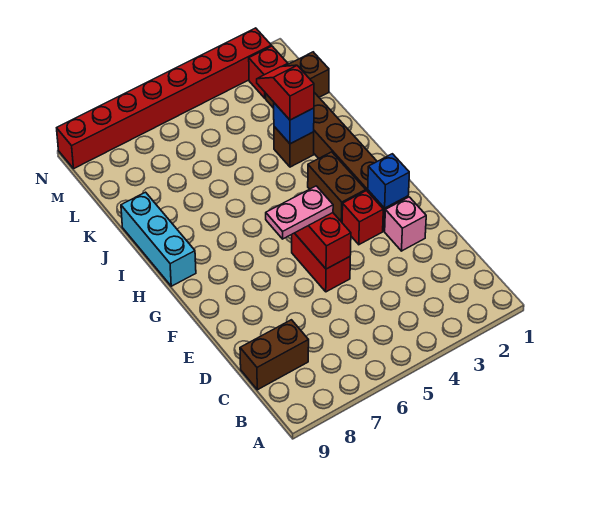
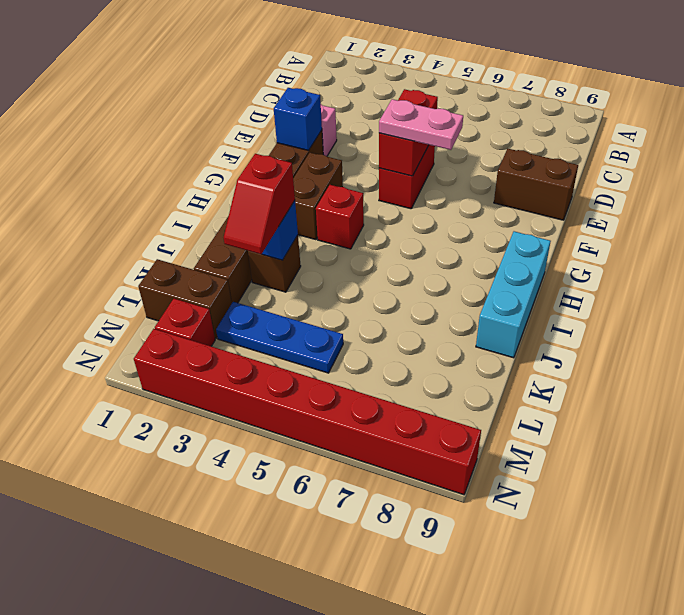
brown brick C8:C9 level 1 -> brown brick E8:E9 level 1
red brick F3 level 1 -> red brick H4 level 1
none -> blue plate L3:L5 level 1

